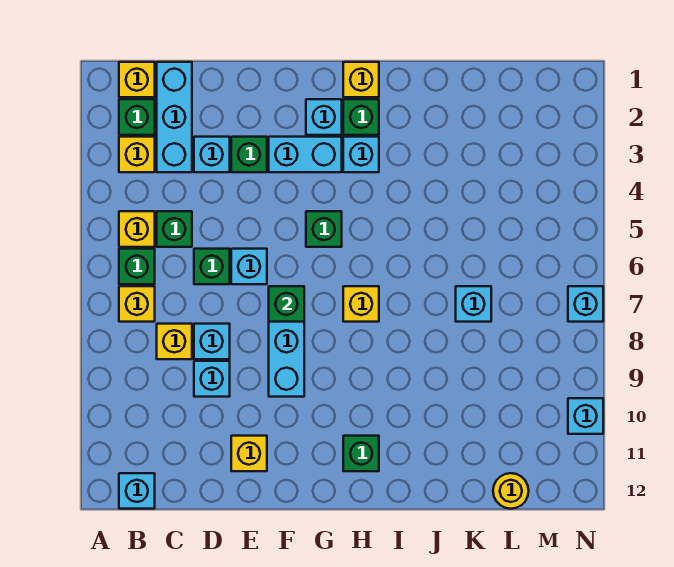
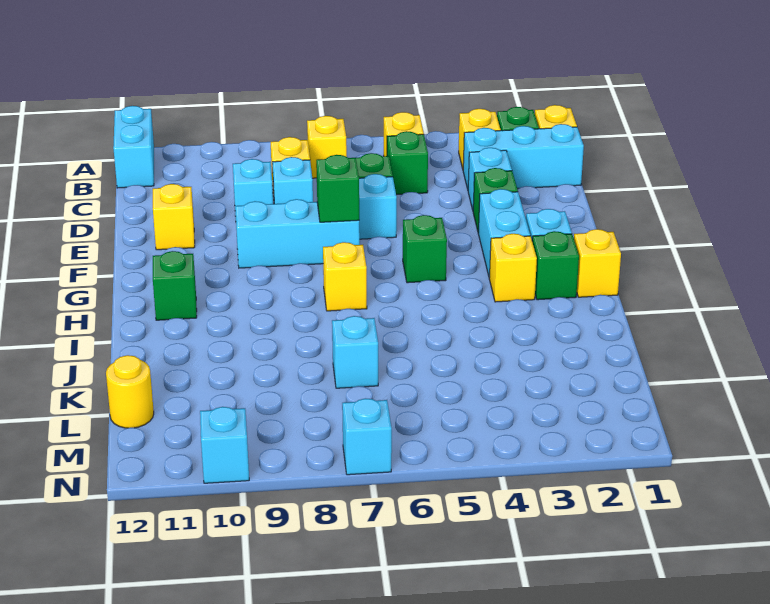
green brick B6 level 1 -> none
cyan brick B12 level 1 -> cyan brick A12:B12 level 1
cyan brick H3 level 1 -> yellow brick H3 level 1

